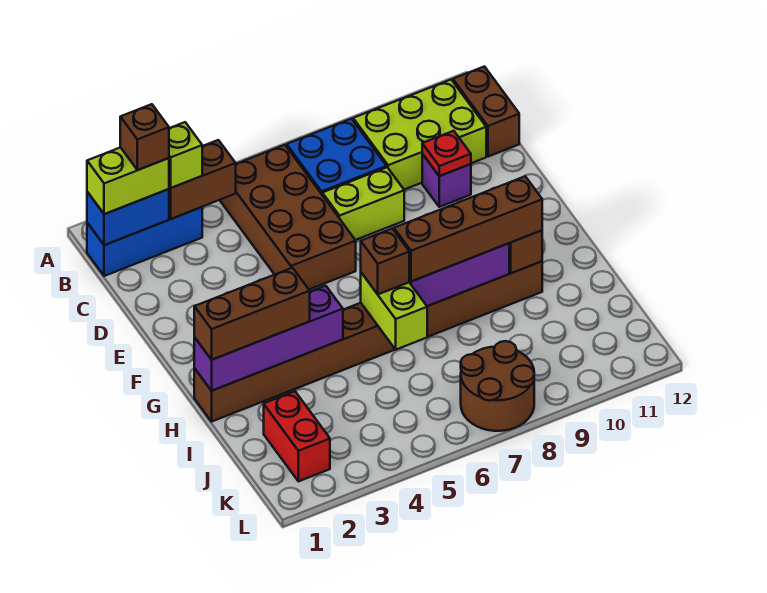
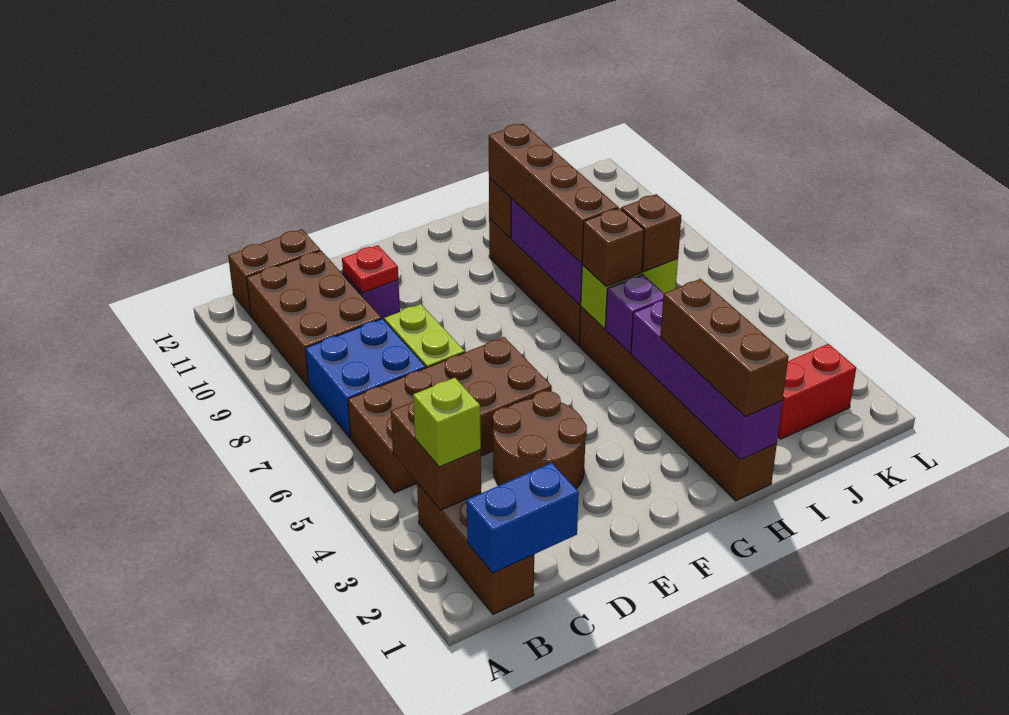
blue brick B1:B3 level 1 -> brown brick B1:B3 level 1
blue brick B1:B2 level 2 -> blue brick B1:C1 level 2
lime brick B1:B2 level 3 -> none
brown brick B2 level 4 -> brown brick I6 level 3
lime brick B9:C11 level 1 -> brown brick B9:C11 level 1
none -> purple brick H5 level 2
brown round brick K7:L8 level 1 -> brown round brick D3:E4 level 1

